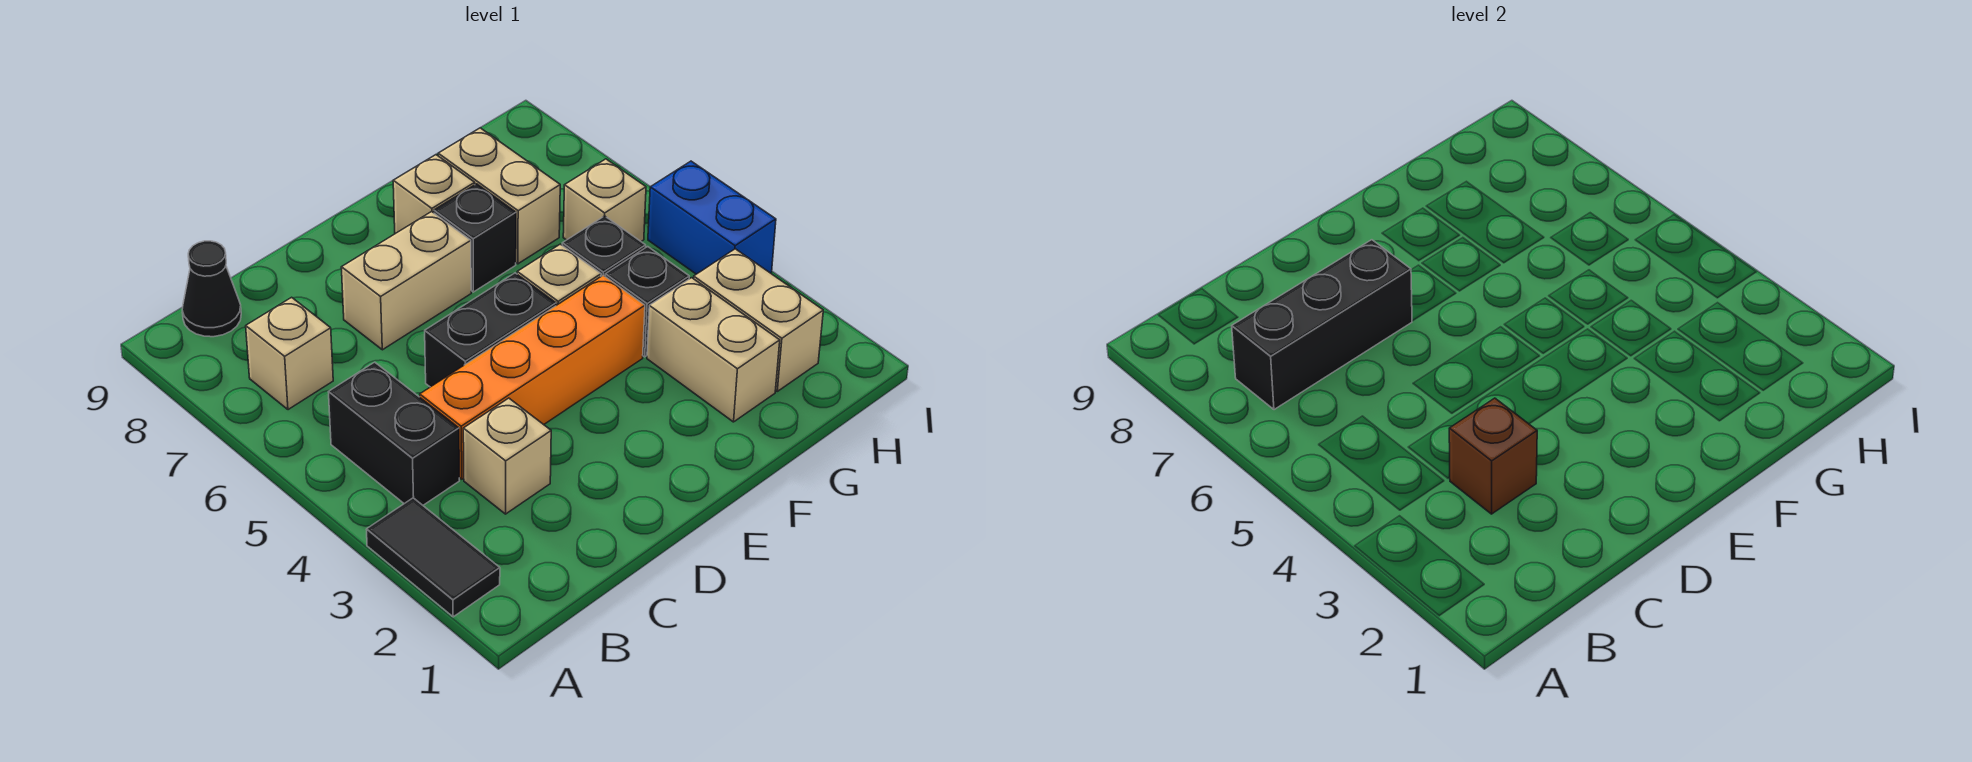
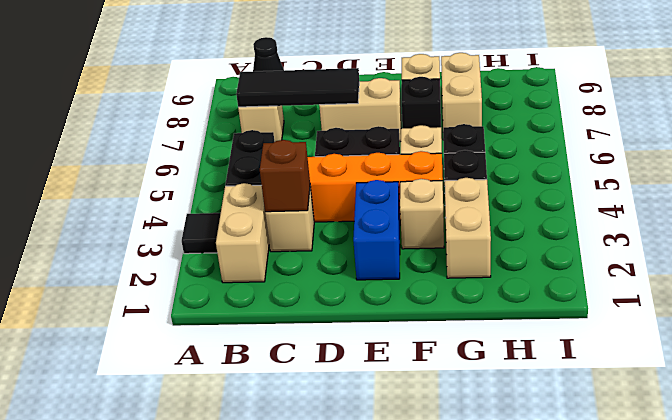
black tile A2:A3 level 1 -> black tile A3 level 1
black brick B7:D7 level 2 -> black tile B7:D7 level 2
tan brick H2:H3 level 1 -> tan brick B2:B3 level 1
tan brick H6 level 1 -> tan brick F3 level 1
blue brick I4:I5 level 1 -> blue brick E2:E3 level 1

